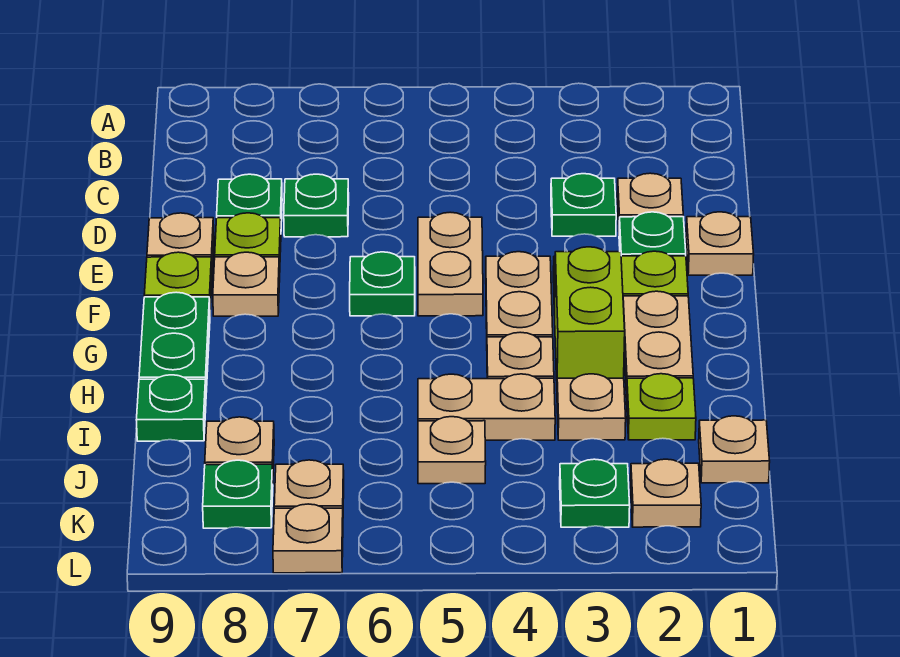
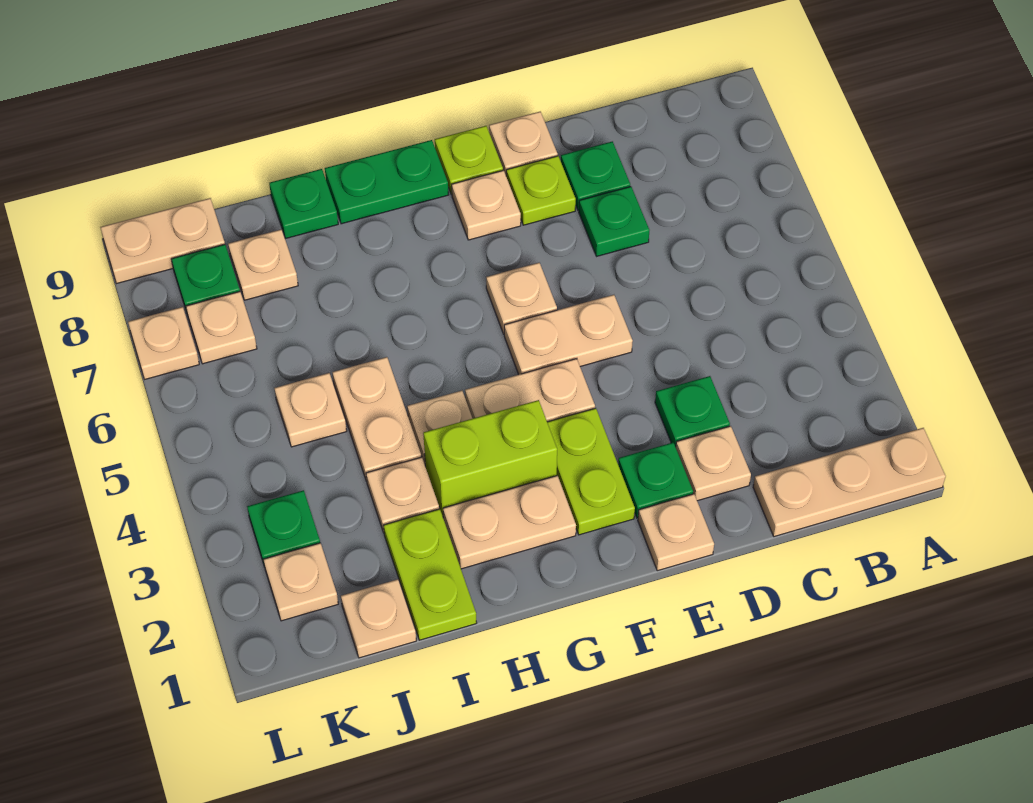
none -> tan plate A1:C1 level 1
green plate F6 level 1 -> tan plate F6 level 1
lime plate I2 level 1 -> lime plate I1:I2 level 1
none -> tan plate K9:L9 level 1

